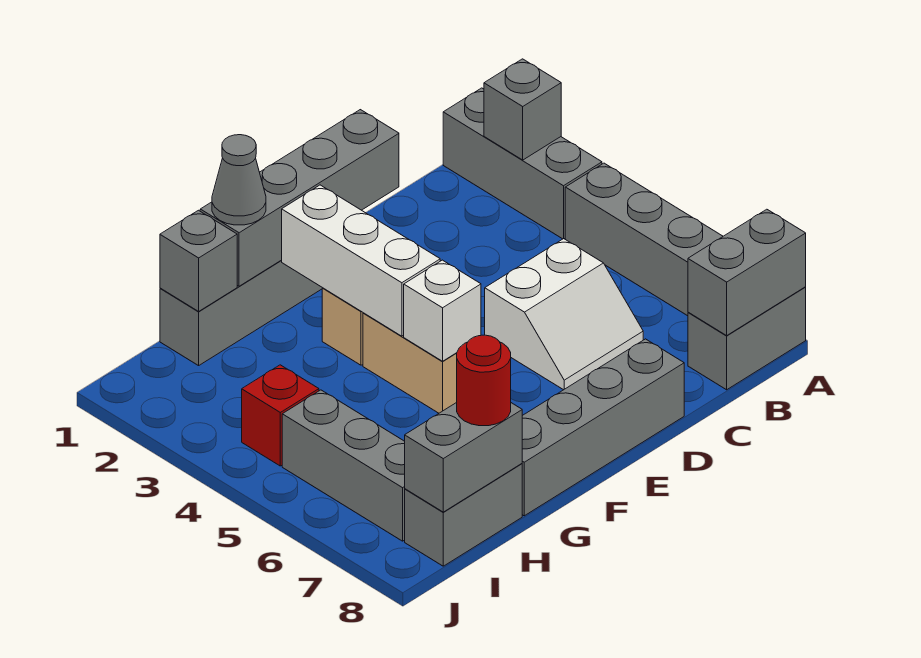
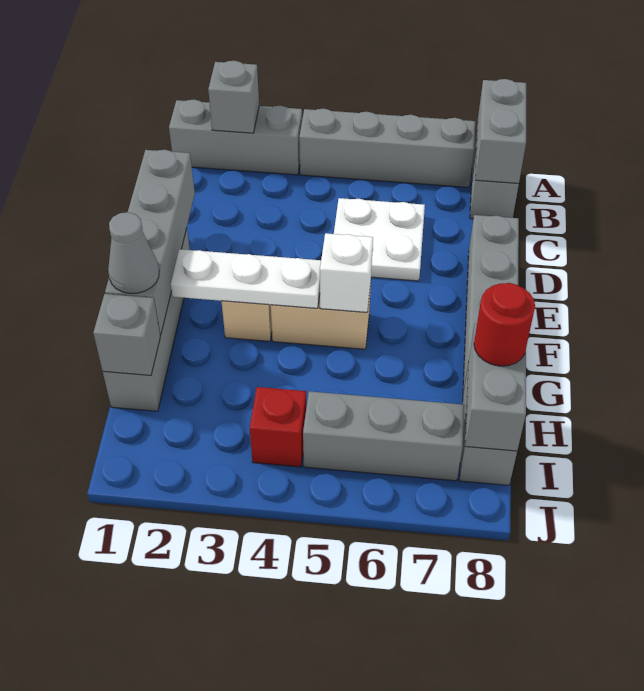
white slope C5:D6 level 1 top 5 -> white plate C5:D6 level 1
white brick F2:F4 level 2 -> white plate F2:F4 level 2

